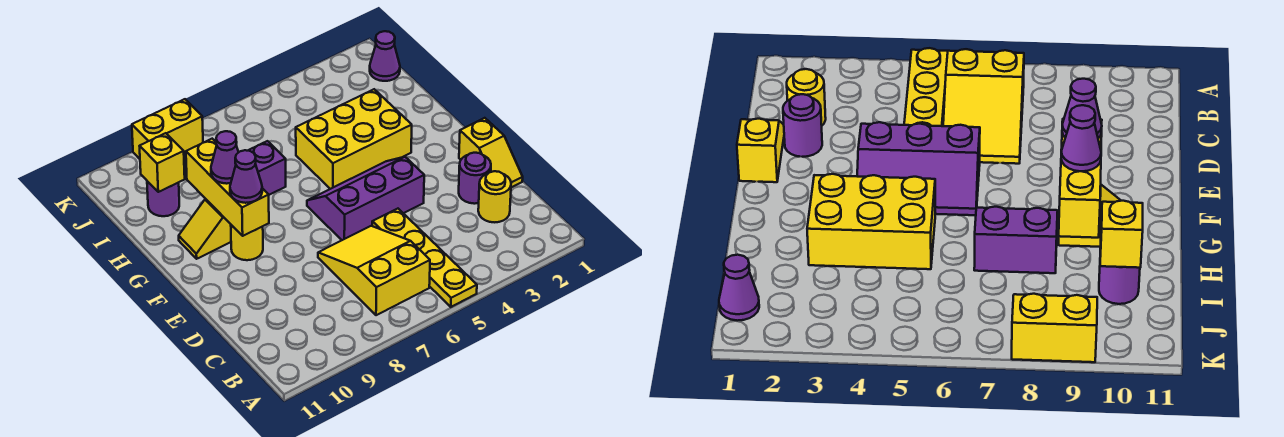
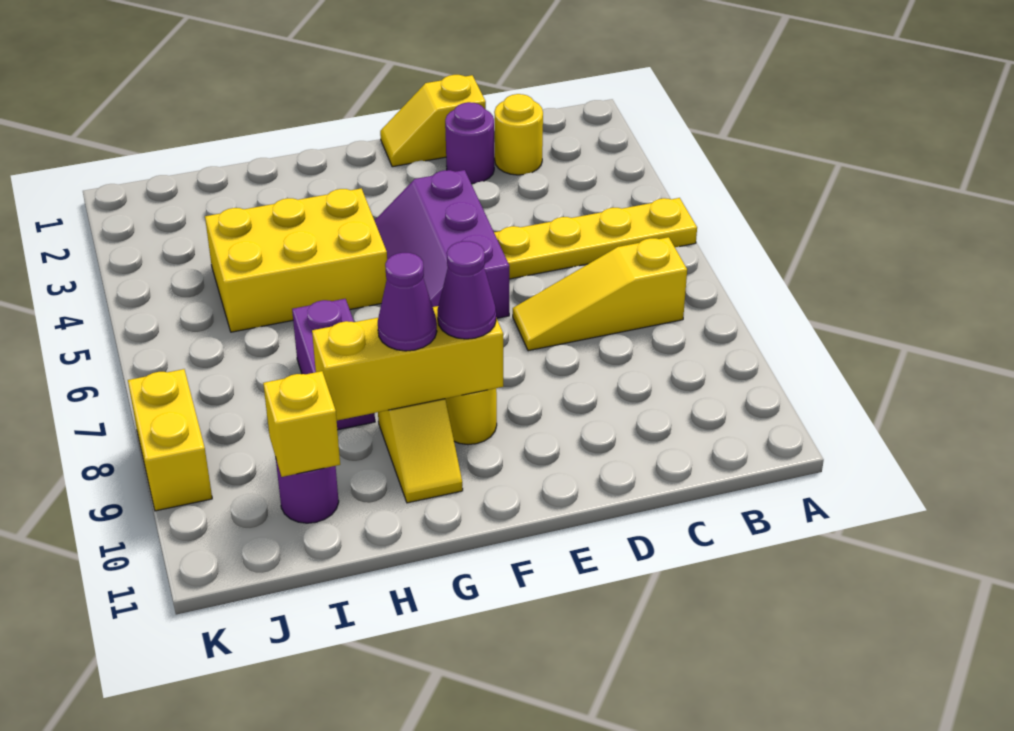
yellow slope B6:D7 level 1 top B -> yellow slope B7:D7 level 1 top B
yellow slope D1:E1 level 1 top E -> yellow slope D1:E1 level 1 top D
yellow brick G3:H5 level 1 -> yellow brick G4:I5 level 1
purple cone J1 level 1 -> none

